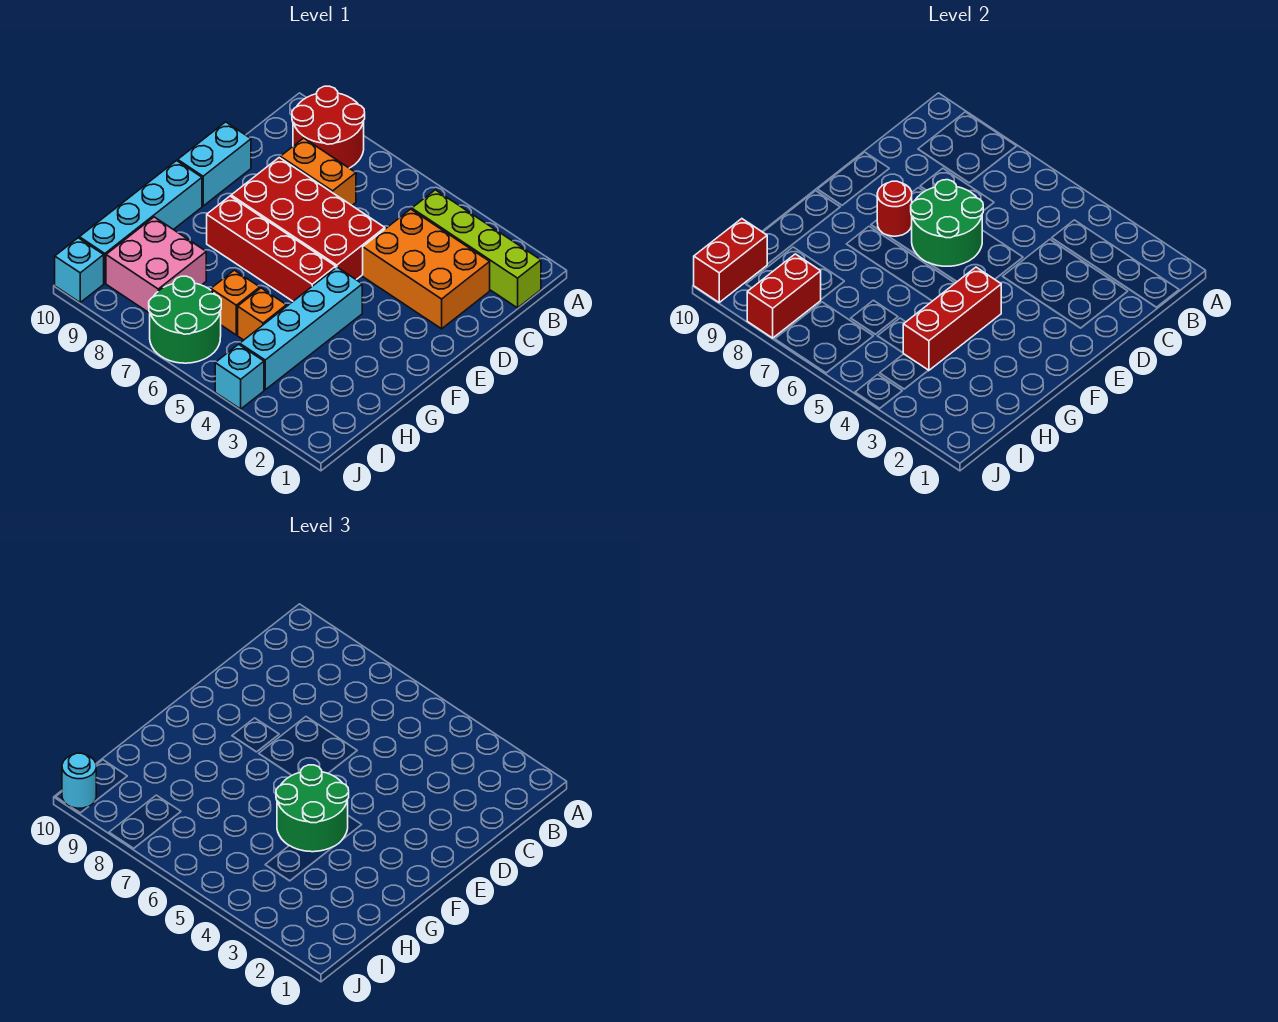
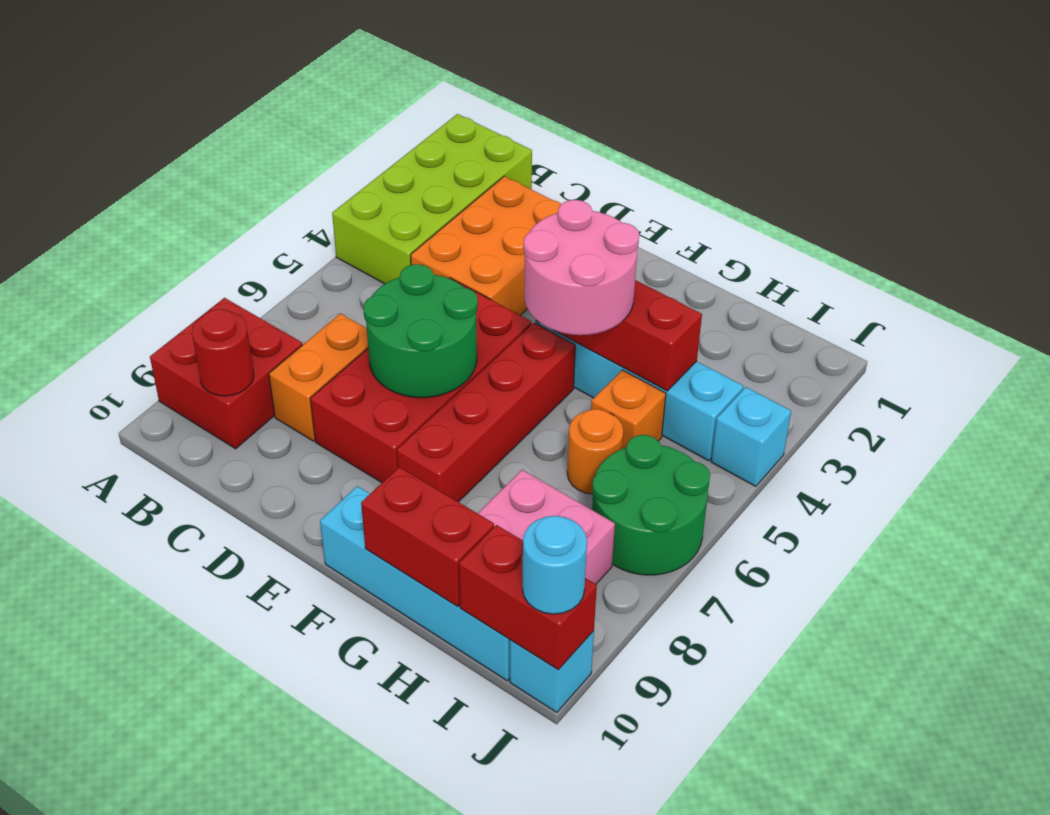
red round brick A8:B9 level 1 -> red brick A8:B9 level 1
lime brick B1:B4 level 1 -> lime brick A1:B4 level 1
cyan brick D10:E10 level 1 -> none
red round brick E8 level 2 -> red round brick B9 level 2
green round brick F4:G5 level 3 -> pink round brick F4:G5 level 3
orange brick H6 level 1 -> orange round brick H6 level 1
red brick I8:J8 level 2 -> red brick G10:H10 level 2

